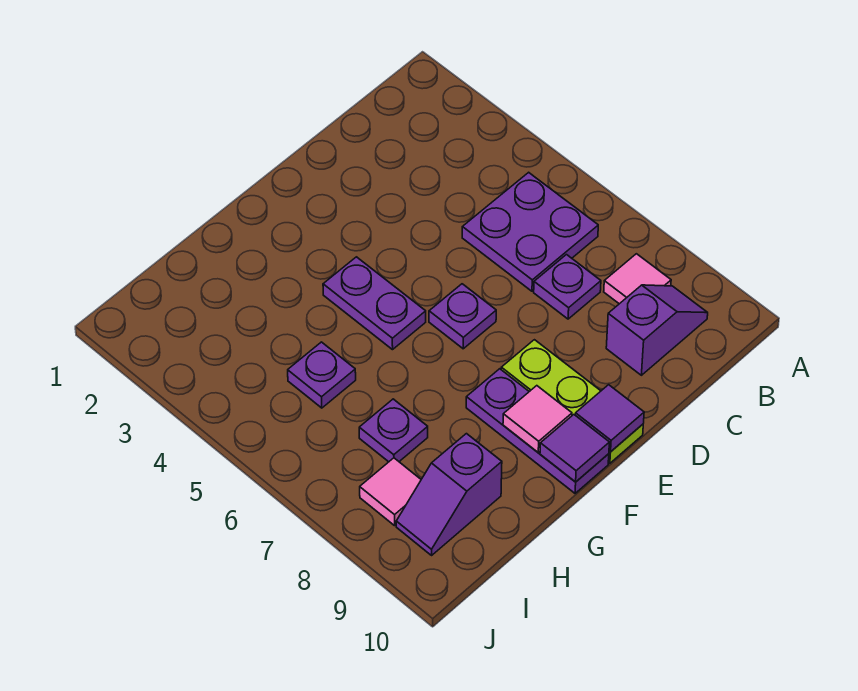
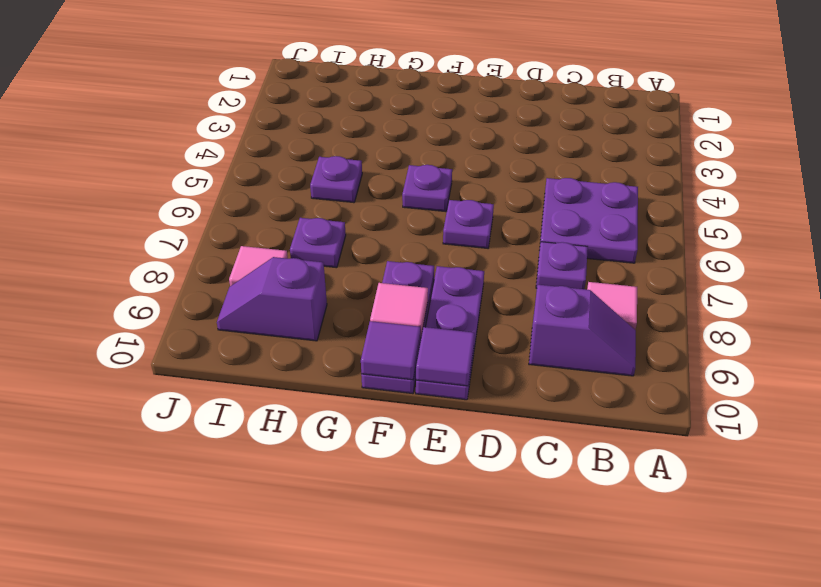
lime plate E8:E10 level 1 -> purple plate E8:E10 level 1
purple plate F4:F5 level 1 -> purple plate F5 level 1

